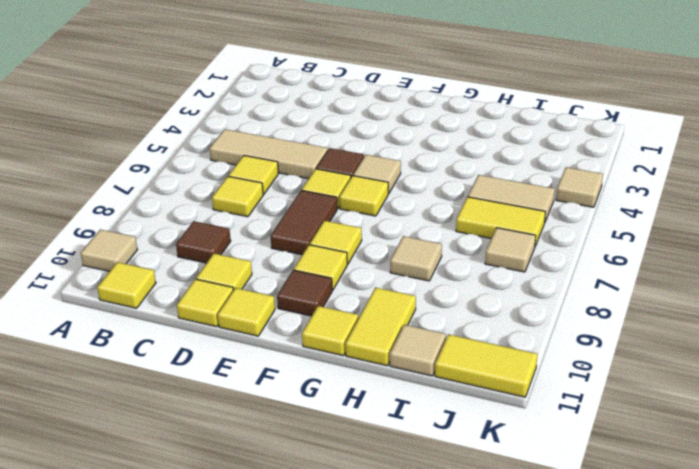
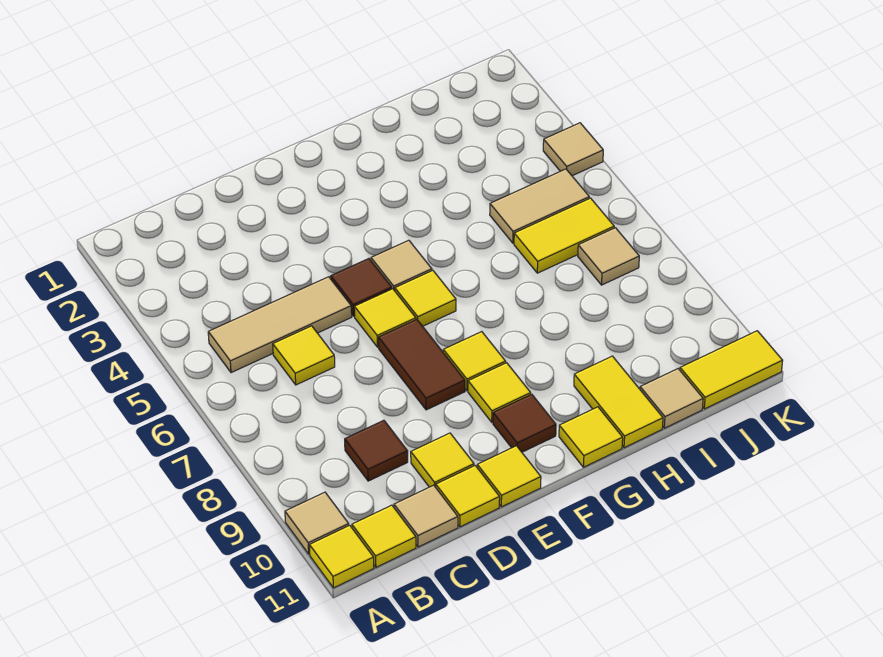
yellow tile C7 level 1 -> yellow tile A11 level 1
tan tile H8 level 1 -> tan tile C11 level 1

